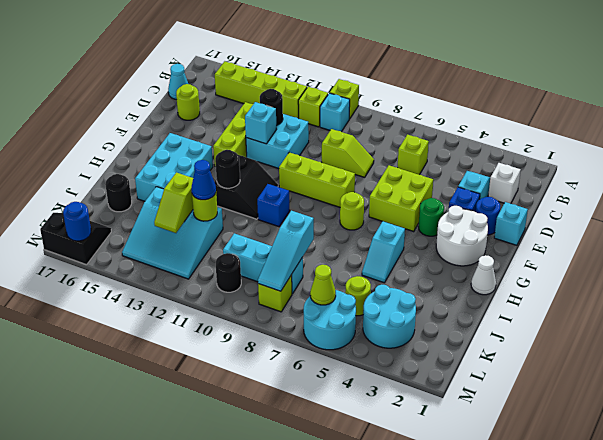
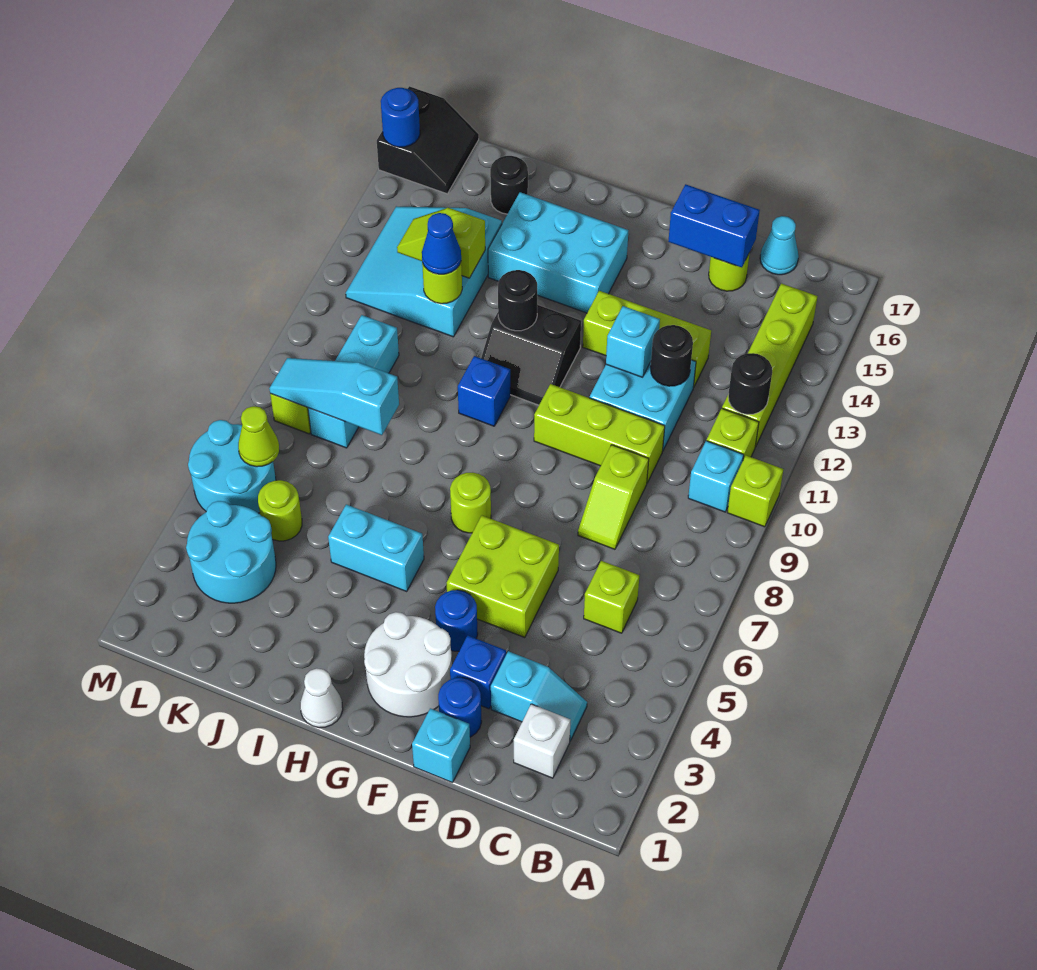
none -> blue brick D16:E16 level 2
green round brick F4 level 1 -> blue round brick F4 level 1
lime brick F8:F10 level 1 -> lime brick D10:F10 level 1
cyan slope H5:I5 level 1 top H -> cyan brick H5:I5 level 1
black round brick L10 level 1 -> black round brick B12 level 2

